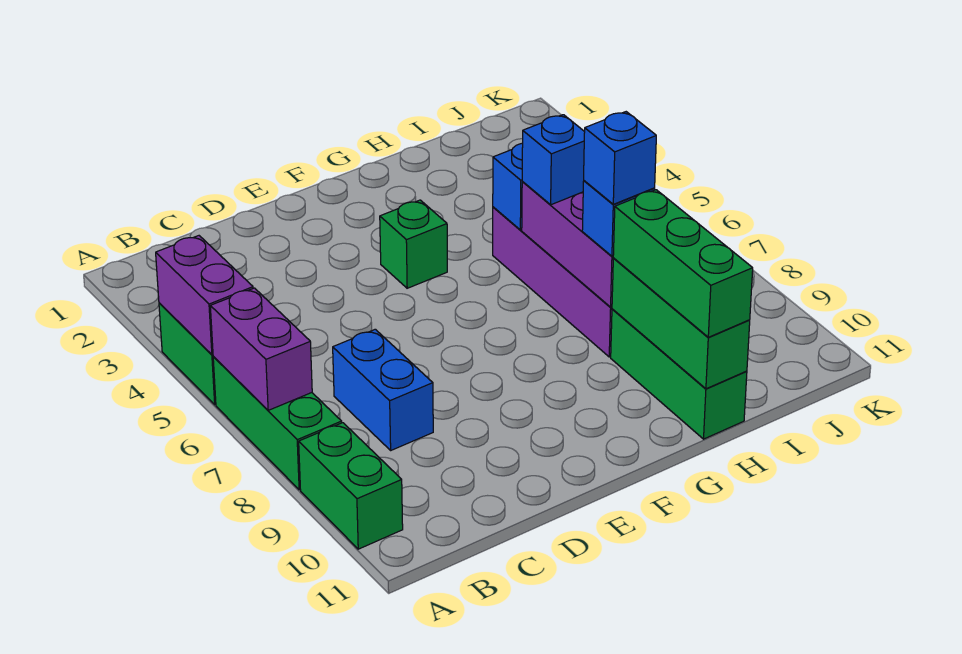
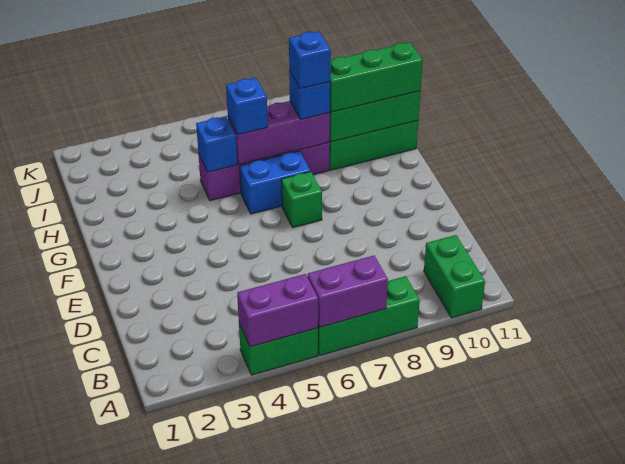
green brick A9:A10 level 1 -> green brick A10:B10 level 1
blue brick C7:C8 level 1 -> blue brick G6:G7 level 1
green brick F4 level 1 -> green brick F7 level 1

